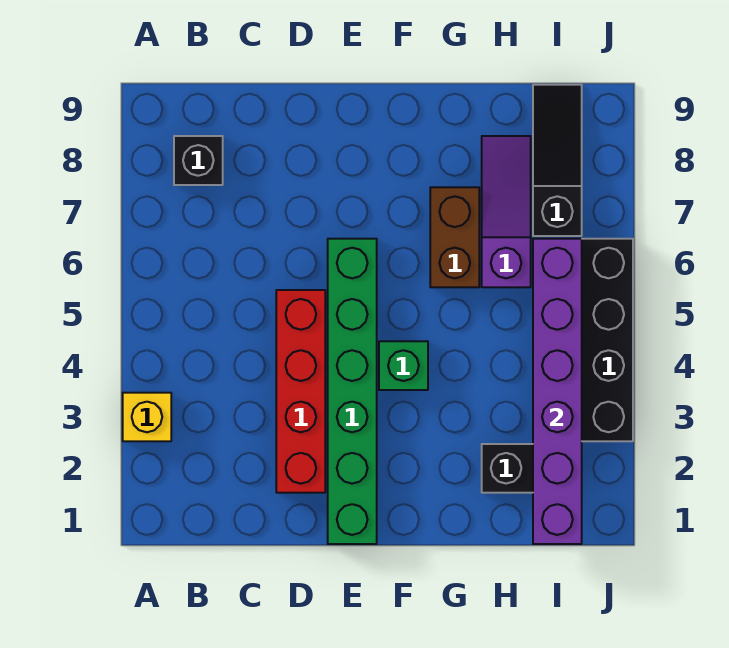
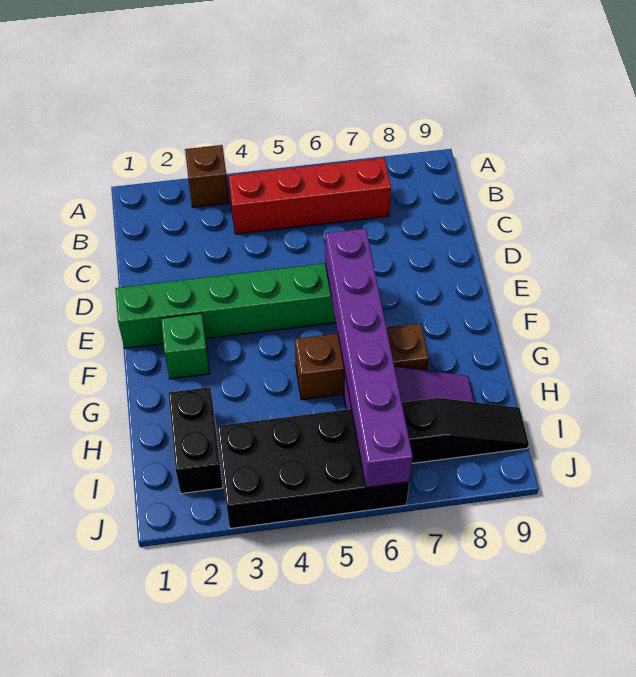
yellow brick A3 level 1 -> brown brick A3 level 1
black brick B8 level 1 -> none
red brick D2:D5 level 1 -> red brick B4:B7 level 1
green brick F4 level 1 -> green brick F2 level 1
brown brick G6:G7 level 1 -> brown brick G5:G7 level 1
purple brick I1:I6 level 2 -> purple brick E6:J6 level 2

